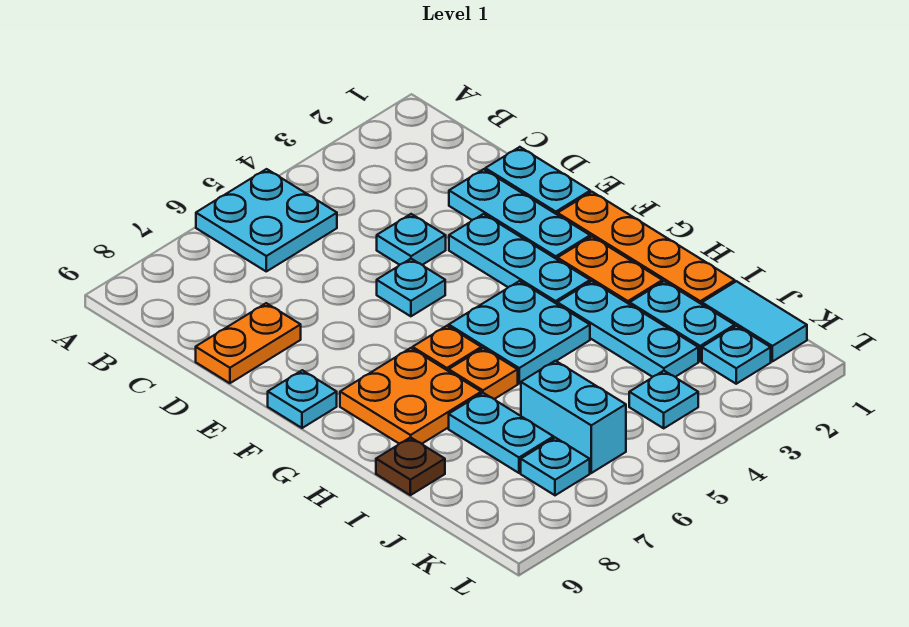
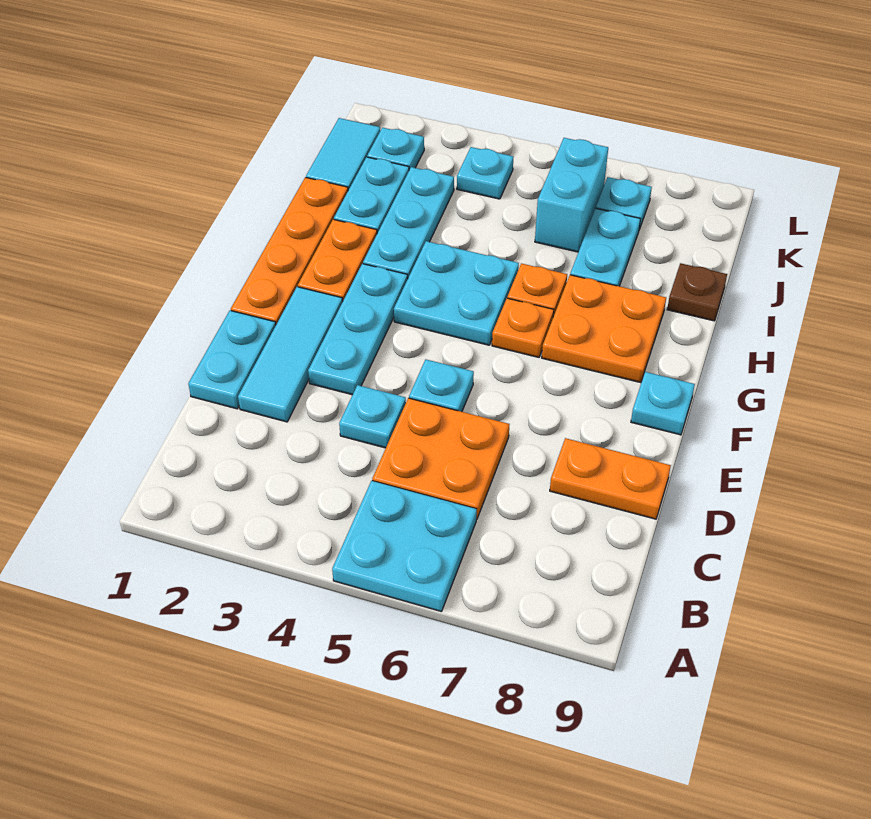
none -> orange plate C5:D6 level 1
cyan plate D2:F2 level 1 -> cyan tile D2:F2 level 1

